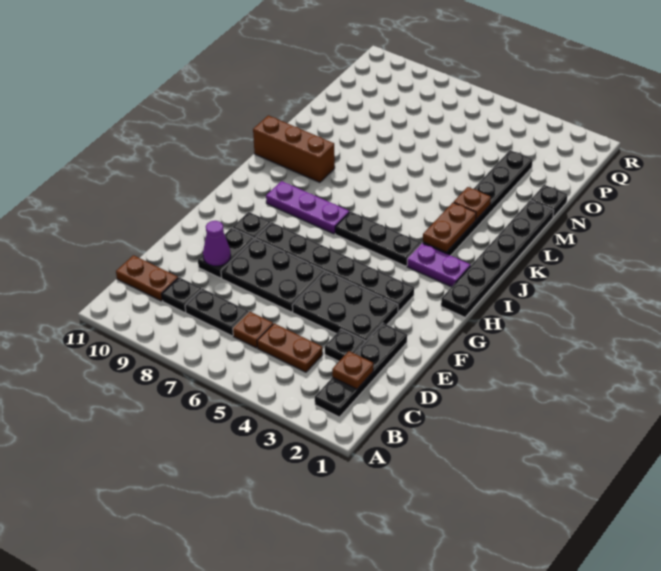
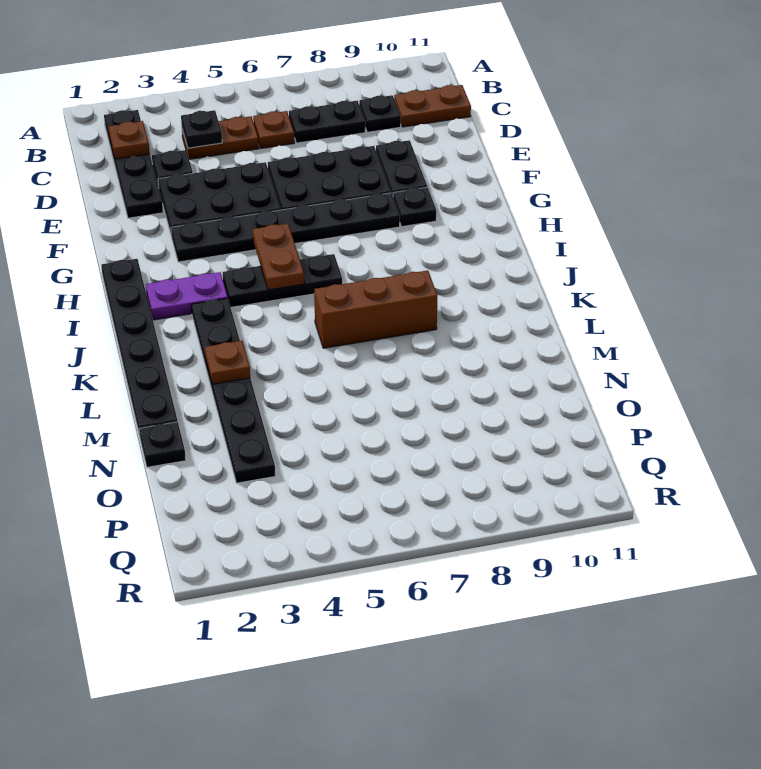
none -> black plate C4 level 2
purple cone E9 level 2 -> none
purple plate I7:I9 level 1 -> none
brown plate J3:K3 level 2 -> brown plate H5:I5 level 2
brown brick K9:K11 level 1 -> brown brick K6:K8 level 1

